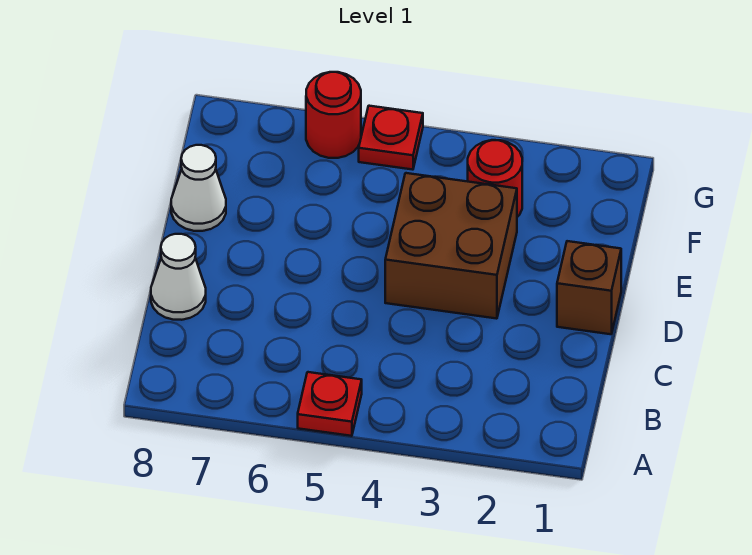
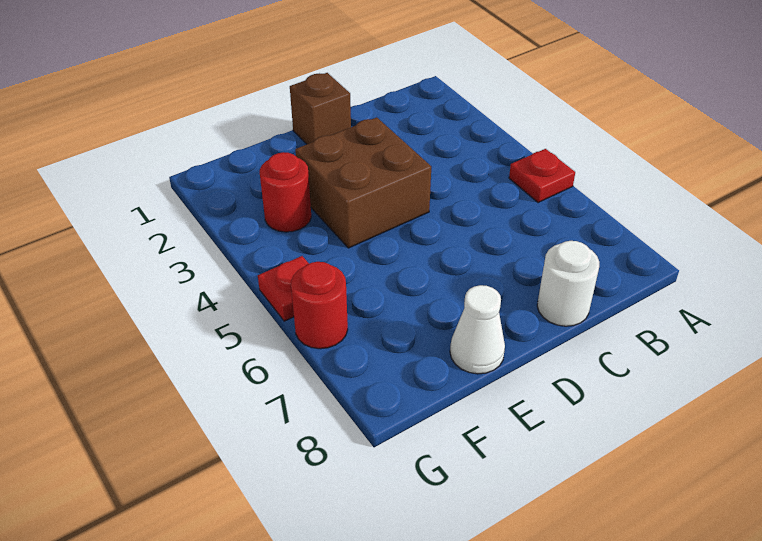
white cone C8 level 1 -> white round brick C8 level 1

